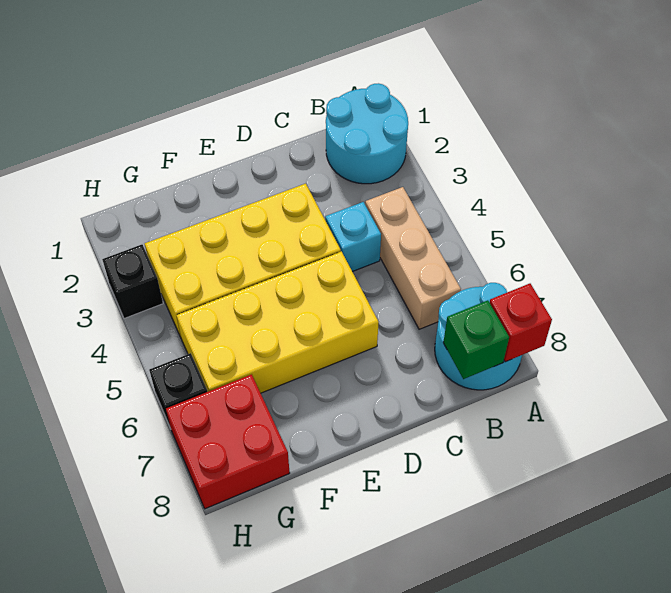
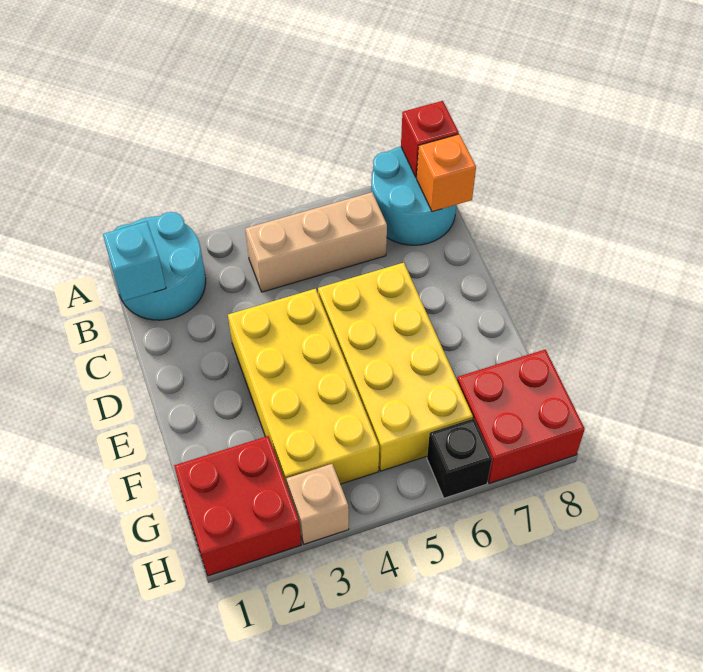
green brick B8 level 2 -> orange brick B8 level 2
cyan brick C4 level 1 -> cyan brick B1 level 2
none -> red brick G1:H2 level 1
black brick H3 level 1 -> tan brick H3 level 1

